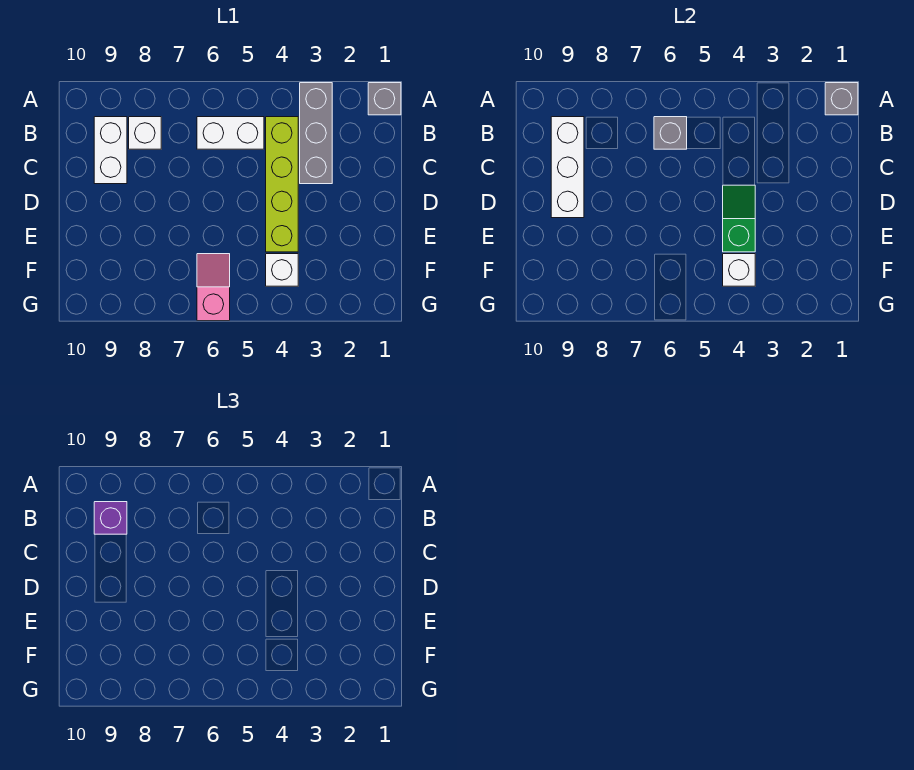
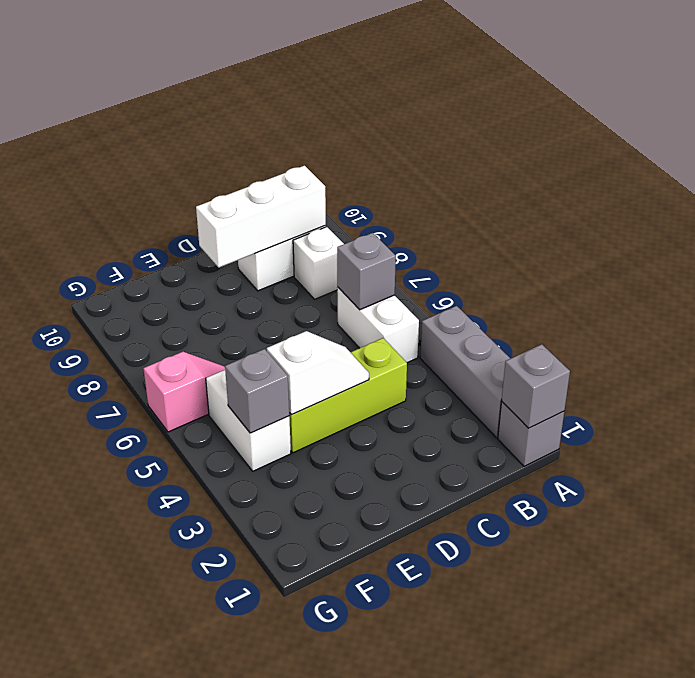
grey brick A3:C3 level 1 -> grey brick A2:A4 level 1
lime brick B4:E4 level 1 -> lime brick C4:E4 level 1
purple brick B9 level 3 -> none
green slope D4:E4 level 2 top E -> white slope D4:E4 level 2 top E
white brick F4 level 1 -> white brick F4:F5 level 1
white brick F4 level 2 -> grey brick F4 level 2

